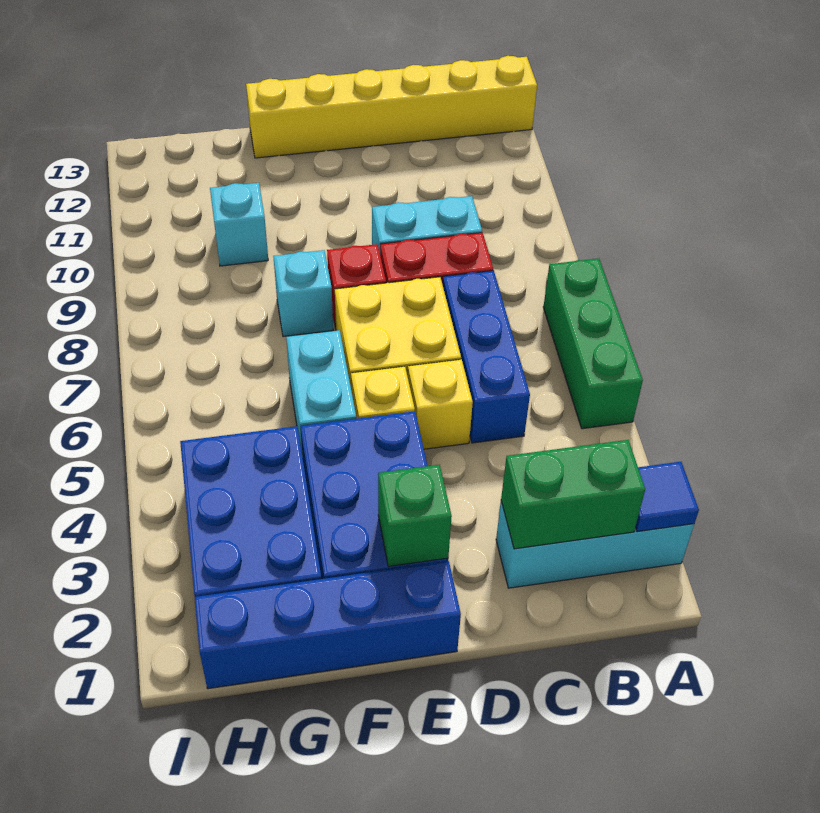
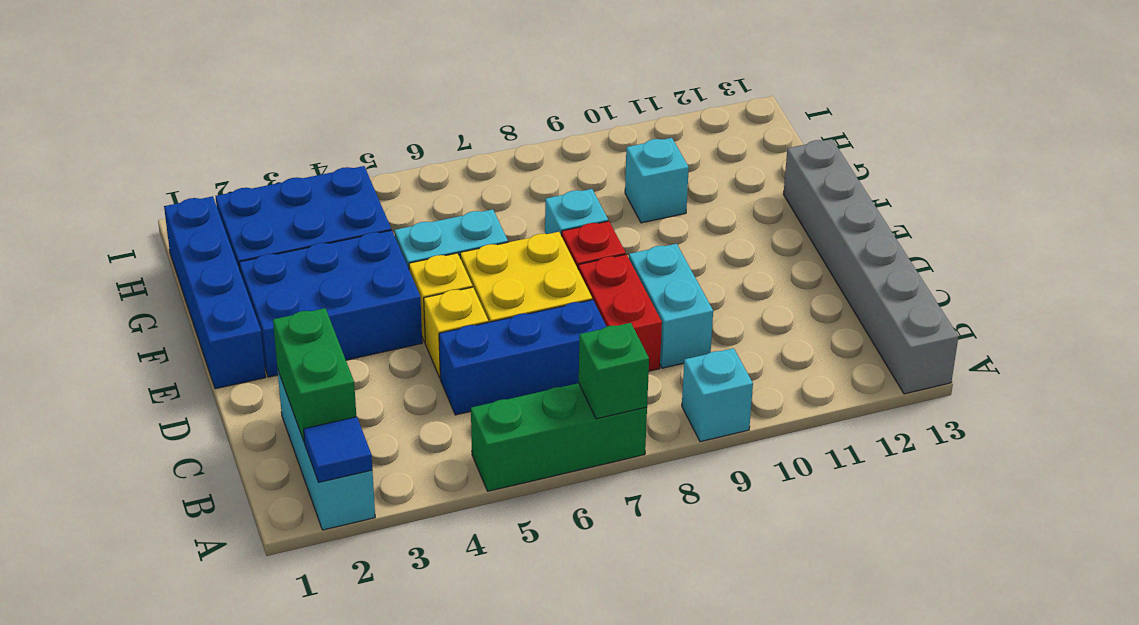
none -> cyan brick A9 level 1
yellow brick A13:F13 level 1 -> grey brick A13:F13 level 1
green brick E2 level 2 -> green brick A7 level 2

